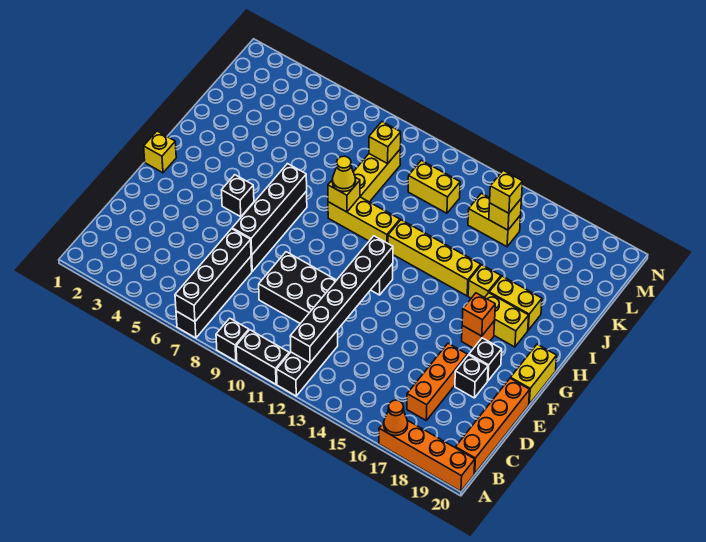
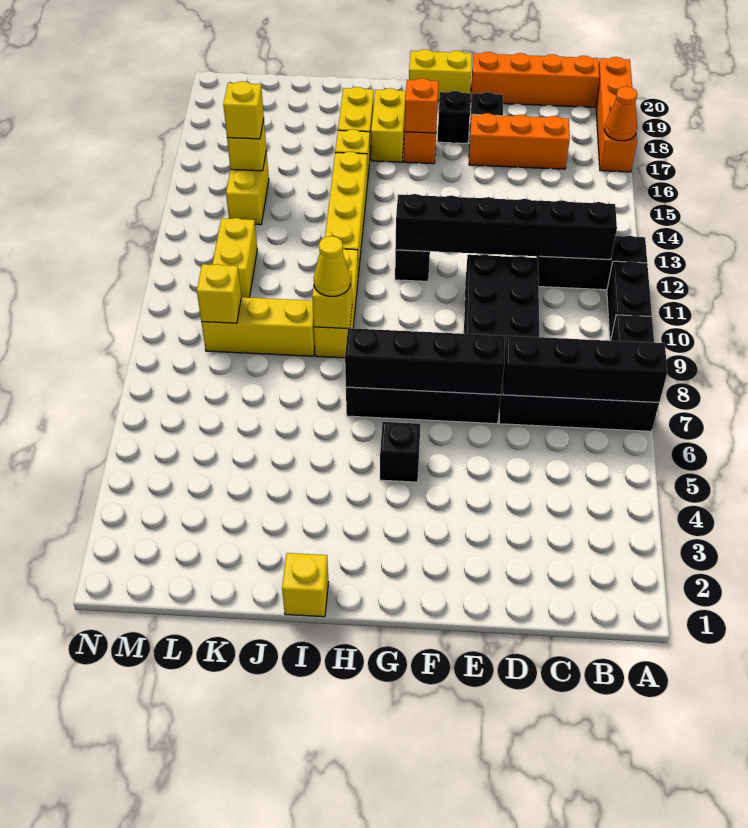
yellow brick G1 level 1 -> yellow brick I1 level 1

